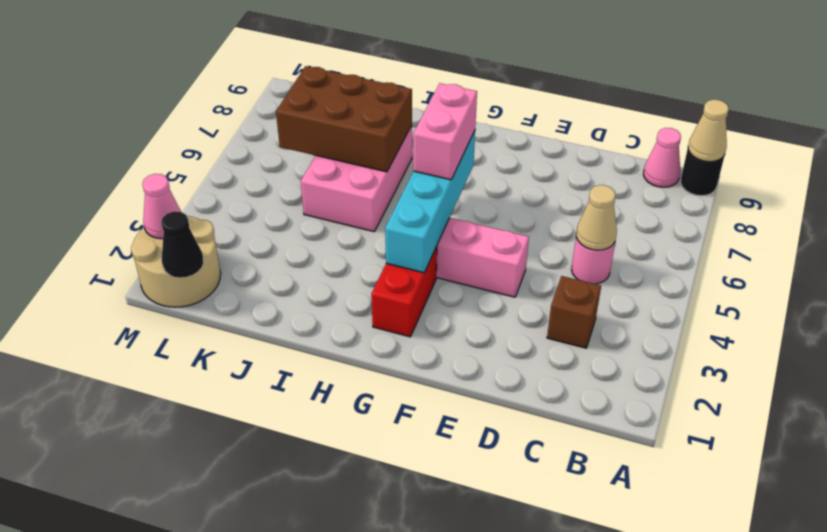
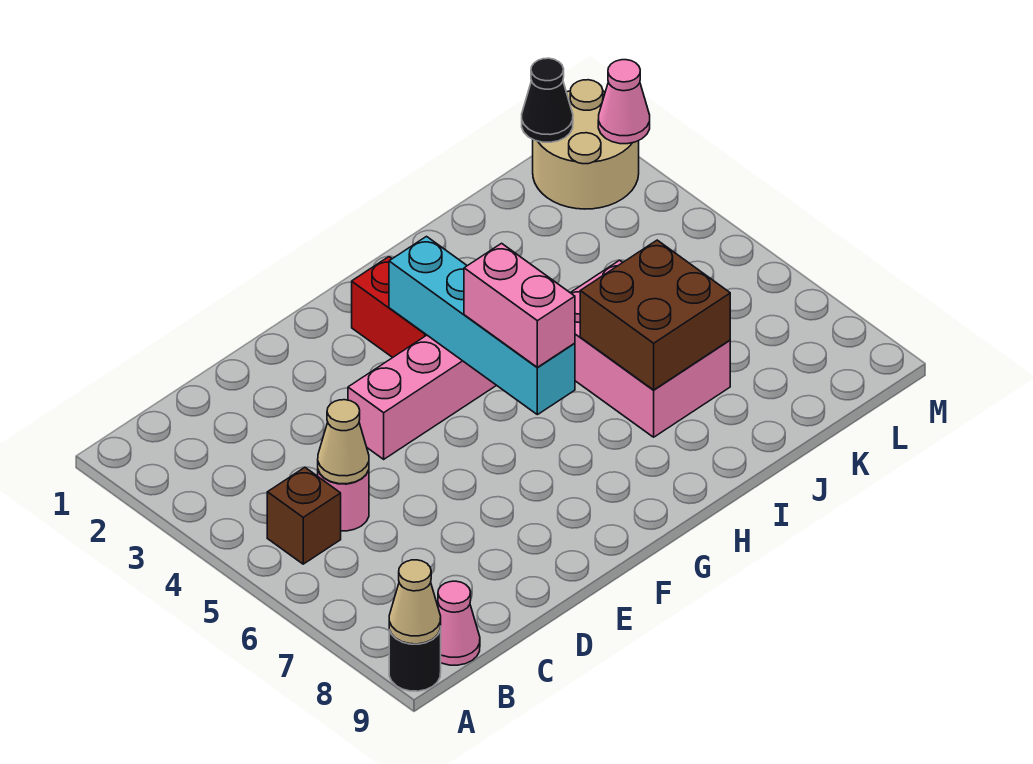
brown brick C3 level 1 -> brown brick B5 level 1
brown brick I6:K7 level 2 -> brown brick I6:J7 level 2

